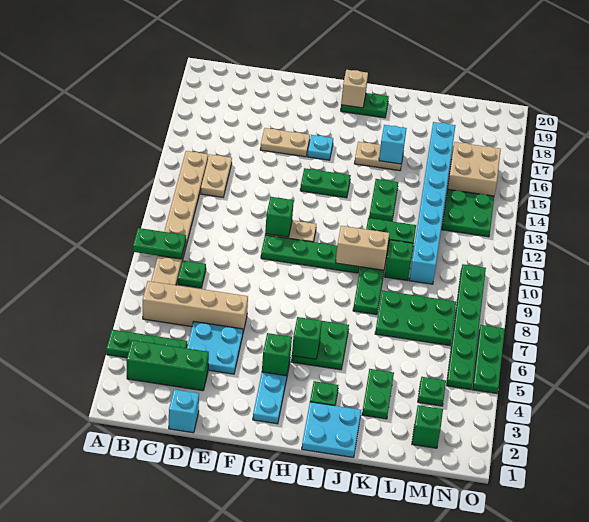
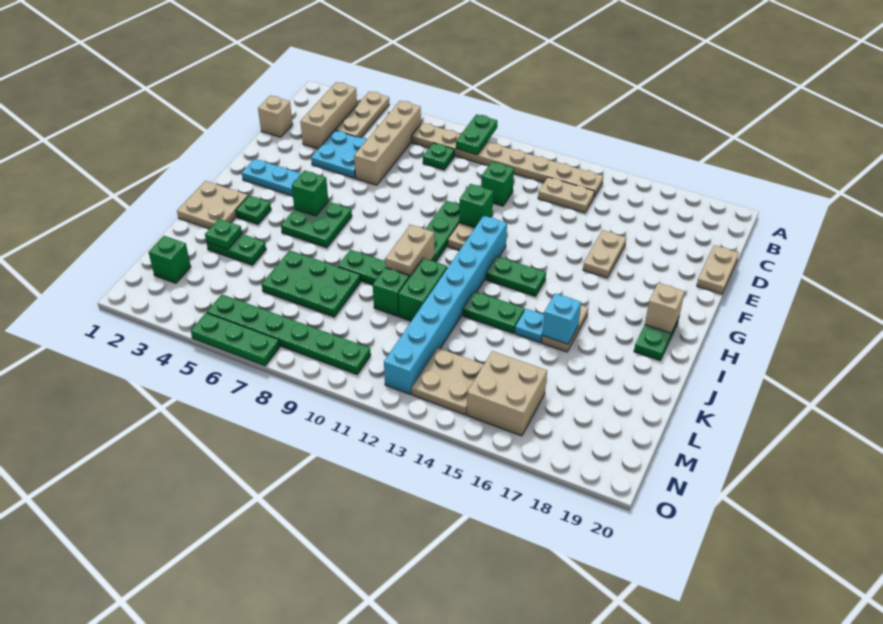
green plate A4:C4 level 1 -> tan plate A4:C4 level 1
green brick B3:D3 level 1 -> tan brick B3:D3 level 1
cyan brick D1 level 1 -> tan brick D1 level 1
none -> tan plate D20:E20 level 1
green brick G4 level 2 -> green brick D11 level 1
green plate G14:H14 level 1 -> green plate H13:H14 level 1
cyan plate G16 level 1 -> cyan plate J15 level 1
cyan plate I1:J2 level 1 -> tan plate I1:J2 level 1
green plate K7:M8 level 1 -> green plate K6:L8 level 1
cyan brick L10:L17 level 1 -> cyan brick G12:N12 level 1
green plate M4 level 1 -> green plate K3 level 2
green plate M13:N14 level 1 -> tan plate M13:N14 level 1

